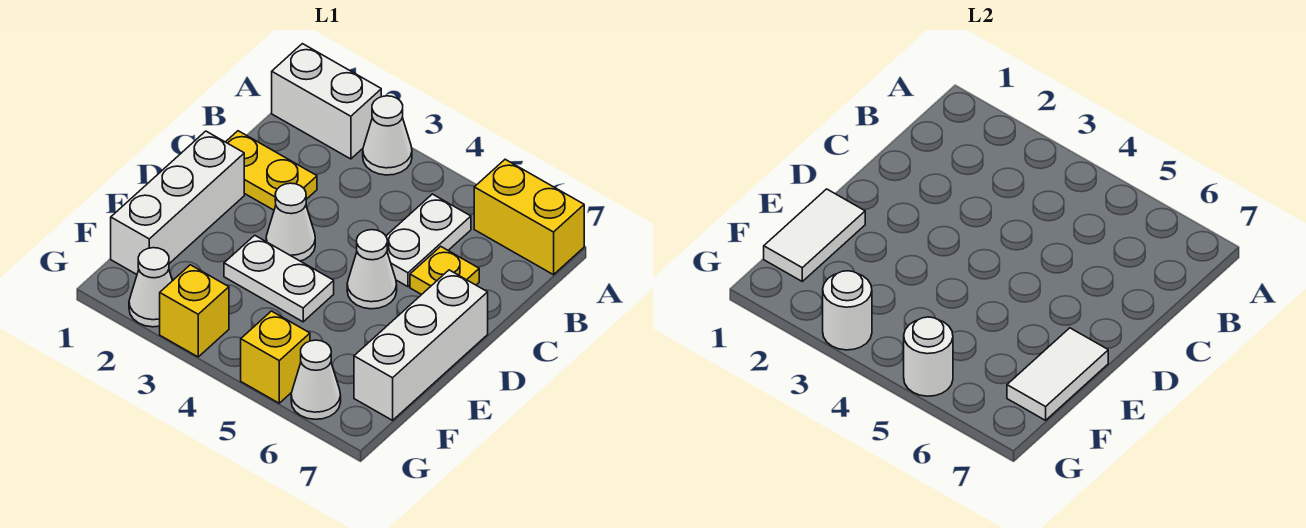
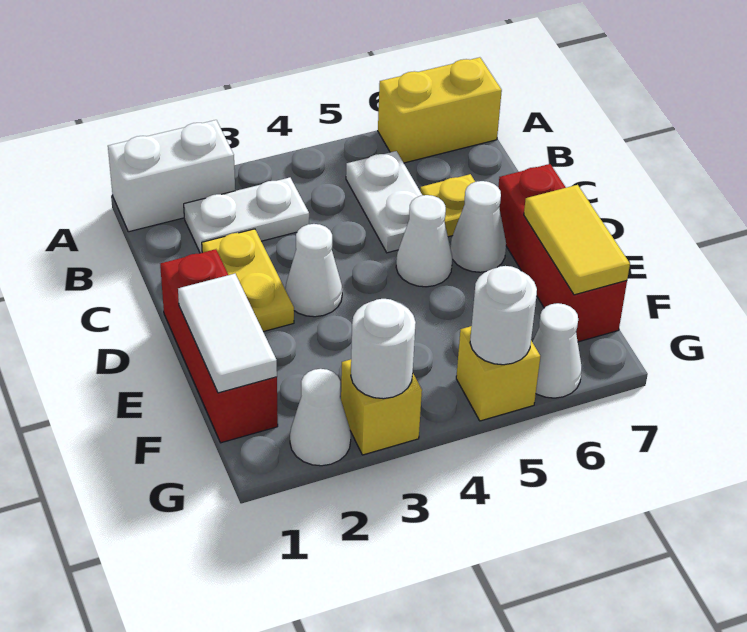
white cone A3 level 1 -> white cone D6 level 1
yellow plate C1:C2 level 1 -> yellow plate C2:D2 level 1
white brick D1:F1 level 1 -> red brick D1:F1 level 1
white brick D7:F7 level 1 -> red brick D7:F7 level 1
white plate E3:E4 level 1 -> white plate B2:B3 level 1
white tile E7:F7 level 2 -> yellow tile E7:F7 level 2

